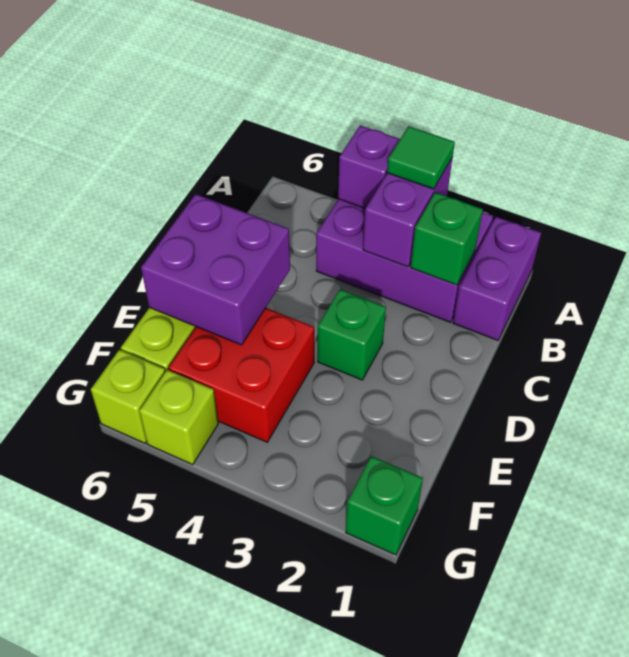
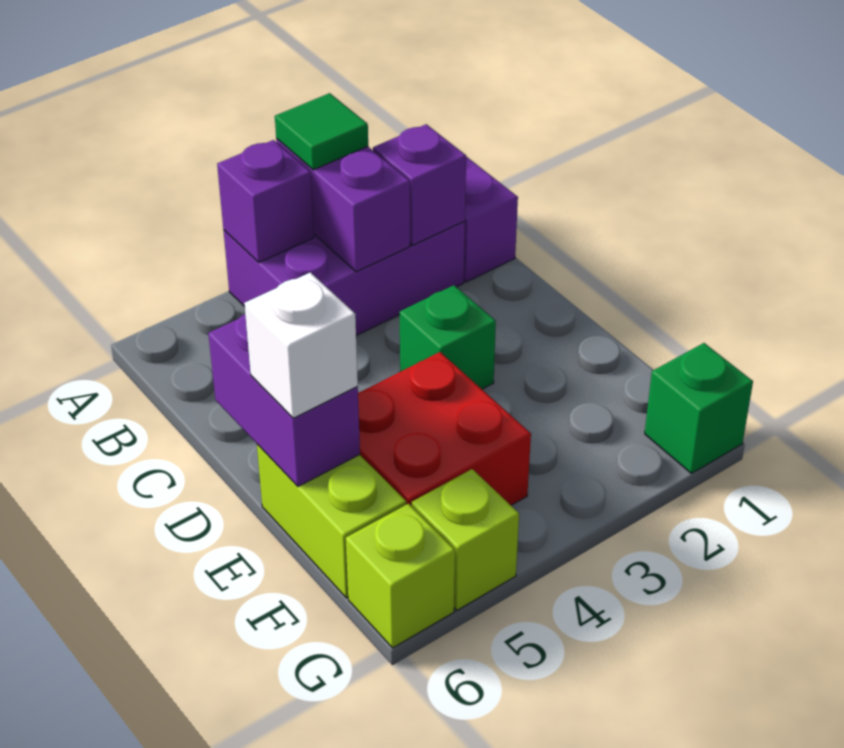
green brick B2 level 2 -> purple brick B2 level 2
purple brick D5:E6 level 2 -> purple brick D6:E6 level 2
none -> white brick E6 level 3

